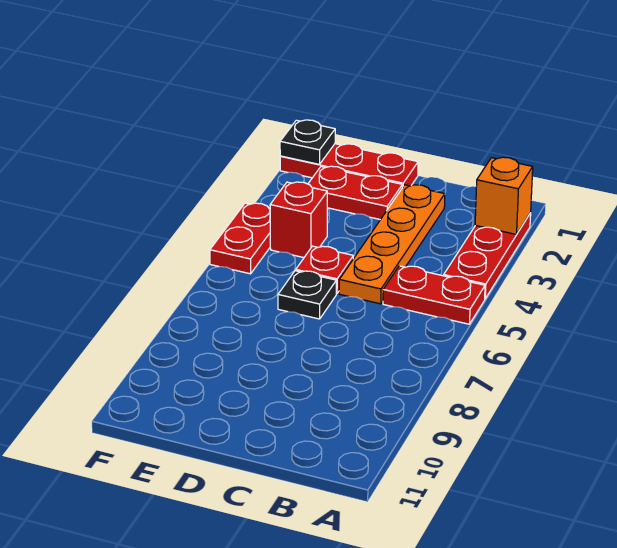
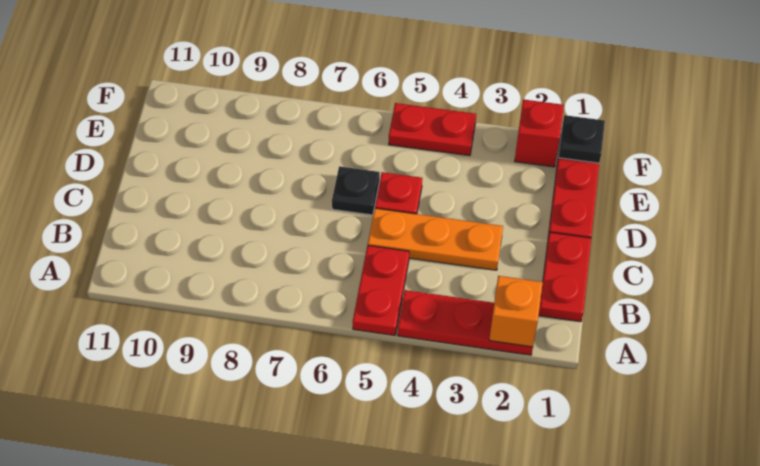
orange plate C2:C5 level 1 -> orange plate C3:C5 level 1
red plate D2:E2 level 1 -> red plate B1:C1 level 1
red brick E4 level 1 -> red brick F2 level 1

